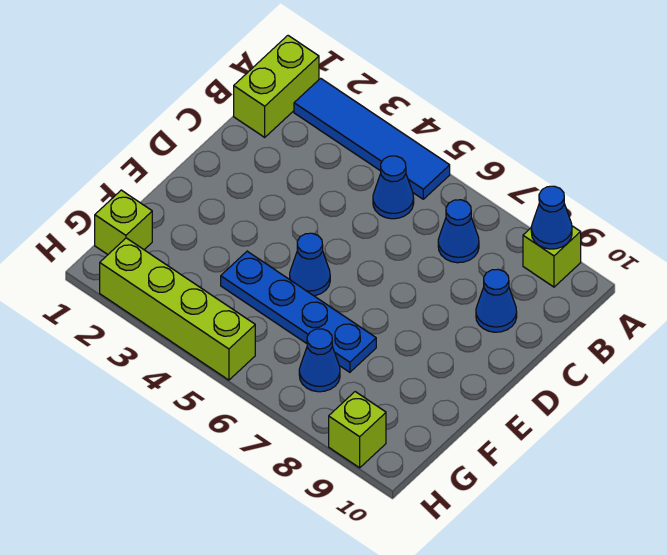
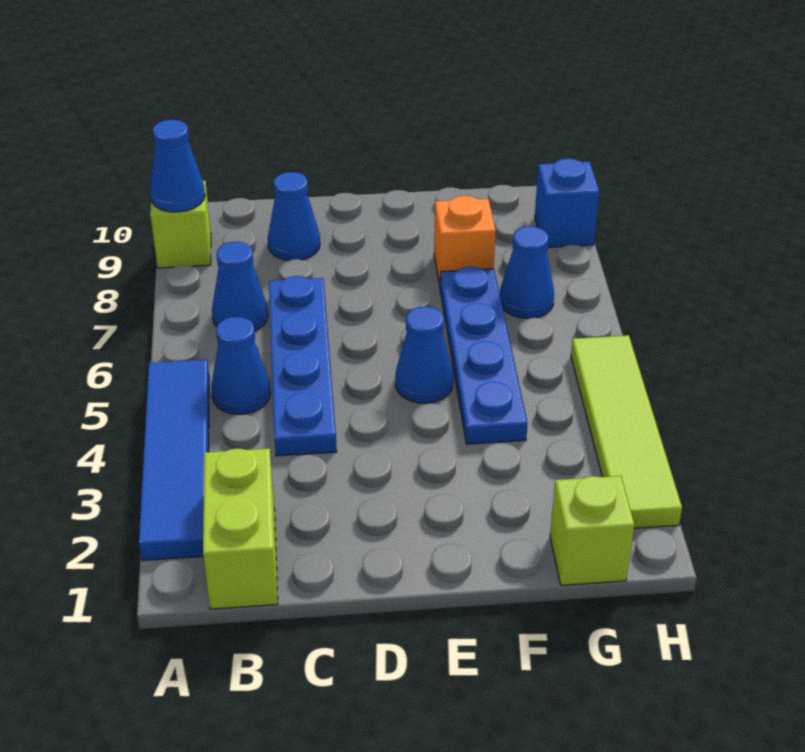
lime brick A1:B1 level 1 -> lime brick B1:B2 level 1
none -> blue plate C4:C7 level 1
none -> orange brick F8 level 1
lime brick H2:H5 level 1 -> lime tile H2:H5 level 1
lime brick H9 level 1 -> blue brick H9 level 1

